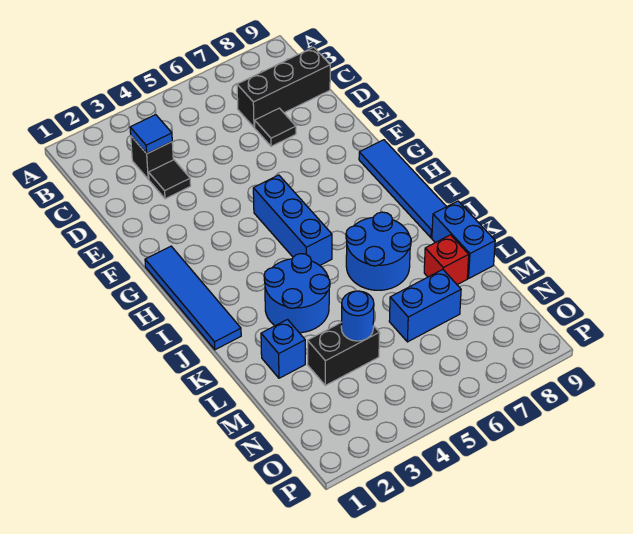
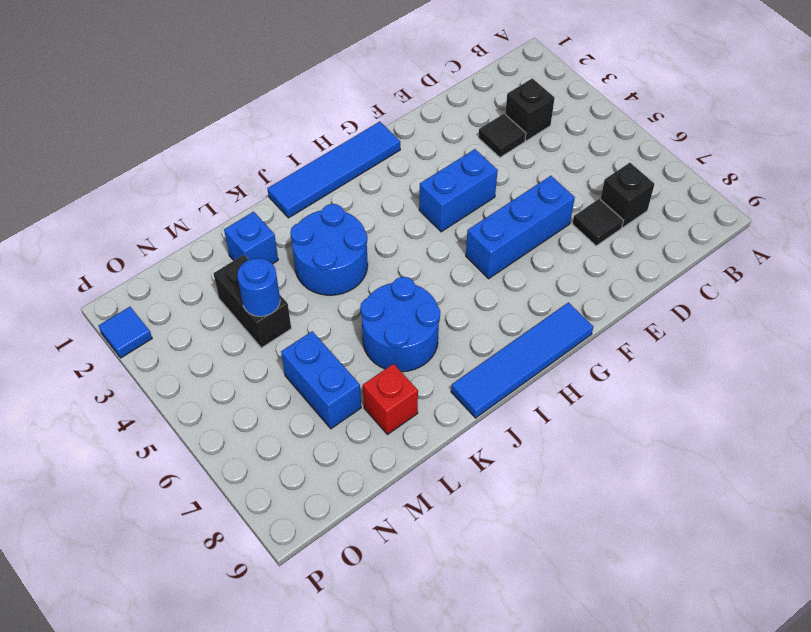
blue tile C3 level 2 -> blue tile P2 level 1
black brick C7:C9 level 1 -> black brick C7 level 1
blue brick G5:I5 level 1 -> blue brick E6:G6 level 1
blue brick K9:L9 level 1 -> blue brick F4:G4 level 1

